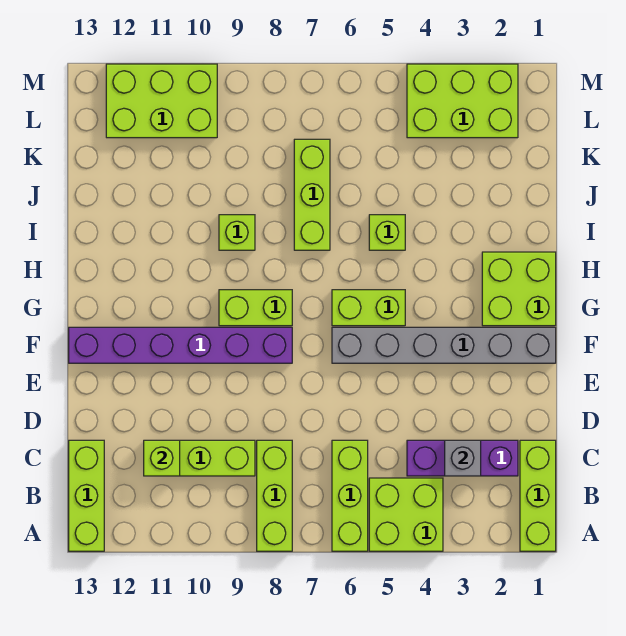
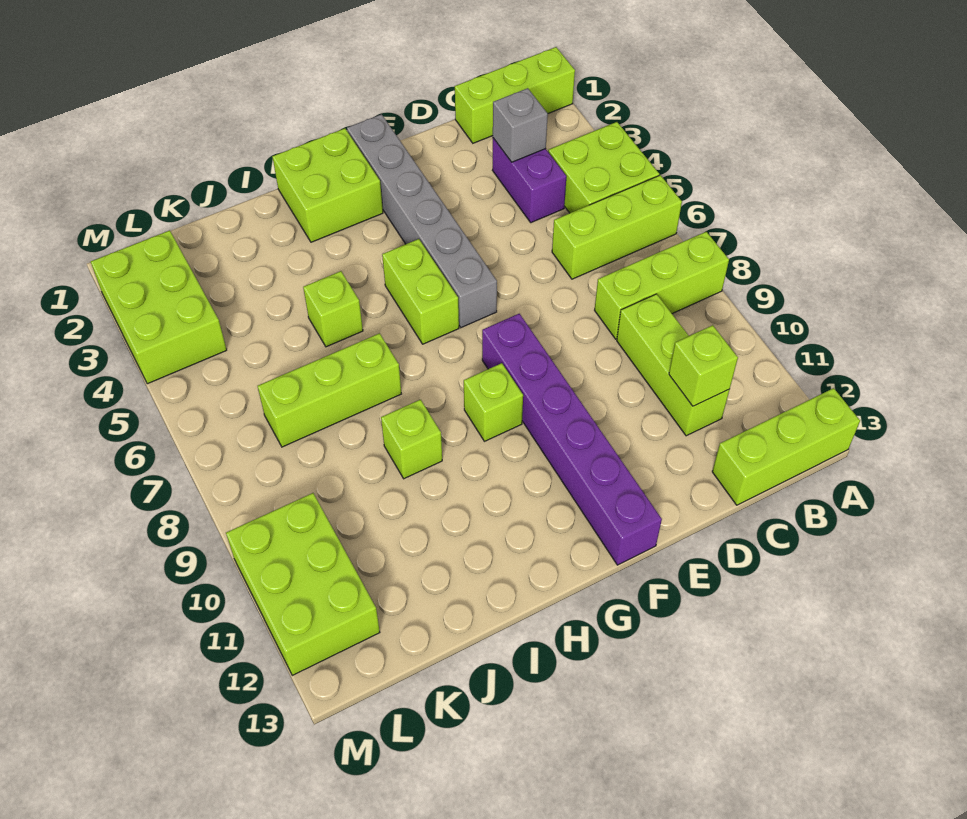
purple brick C2:C4 level 1 -> purple brick C3:C4 level 1
lime brick G8:G9 level 1 -> lime brick G9 level 1

